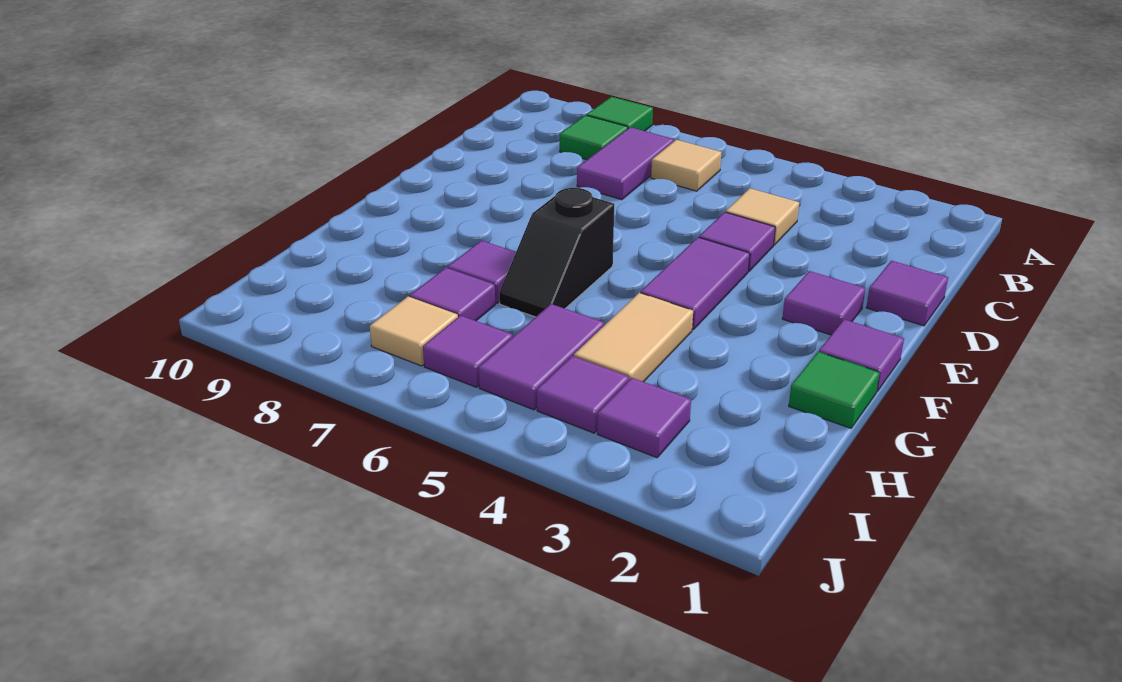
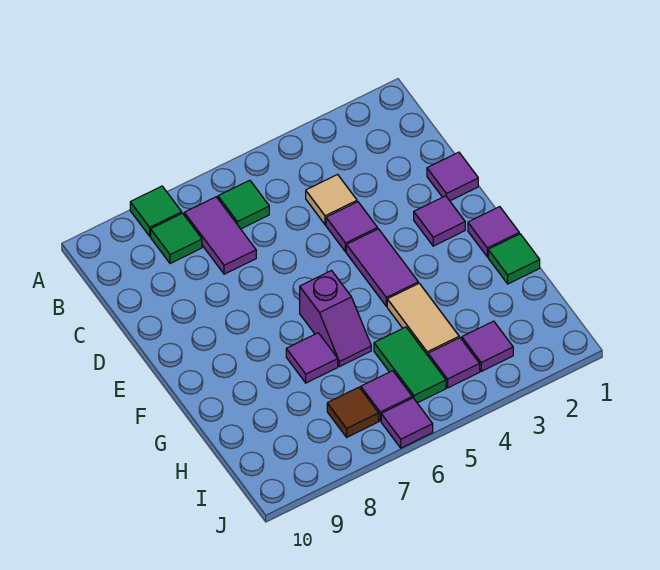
tan tile B6 level 1 -> green tile B6 level 1
black slope F6:G6 level 1 top F -> purple slope F6:G6 level 1 top F
purple tile H5:I5 level 1 -> green tile H5:I5 level 1
purple tile H7 level 1 -> purple tile J6 level 1
tan tile I7 level 1 -> brown tile I7 level 1

